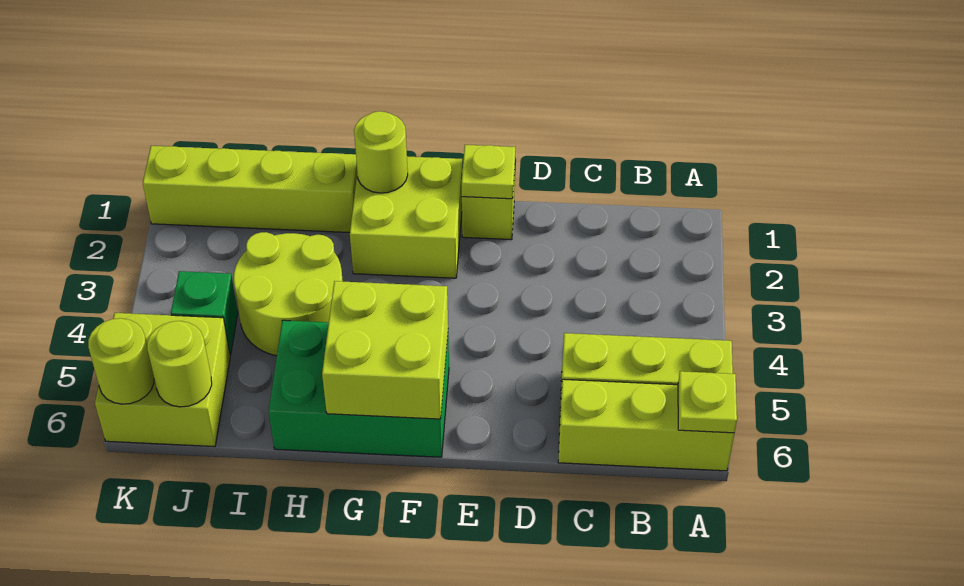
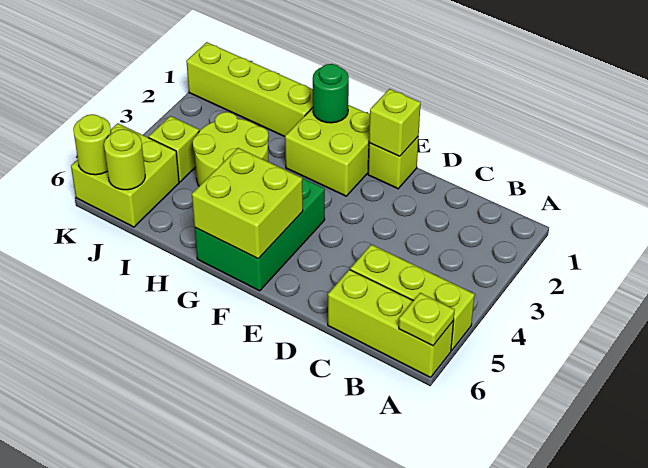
lime plate E1 level 2 -> lime brick E1 level 2
green brick F5:H6 level 1 -> green brick F4:G6 level 1
lime round brick G1 level 2 -> green round brick G1 level 2
green brick J4 level 1 -> lime brick J4 level 1

